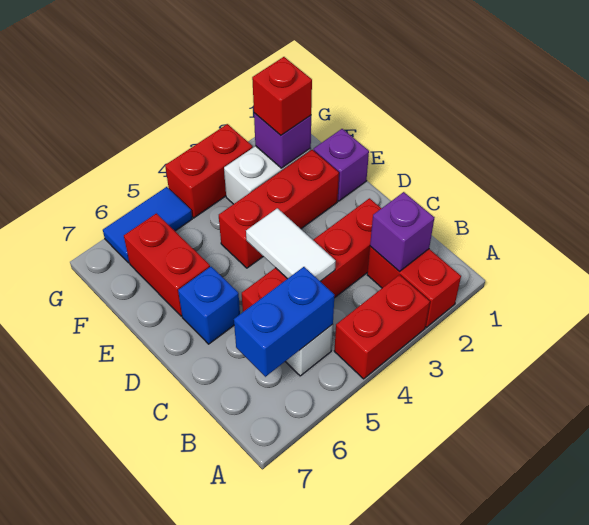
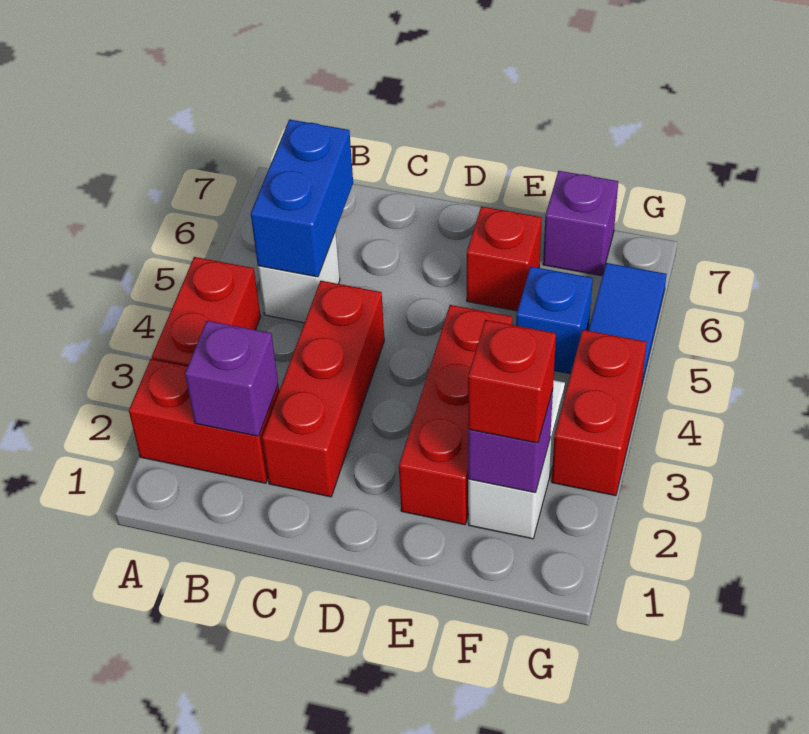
red brick C2:C5 level 1 -> red brick C2:C4 level 1
white tile C4:D4 level 2 -> none
blue brick D6 level 1 -> blue brick F5 level 1
purple brick E1 level 1 -> purple brick F7 level 1
red brick E6:F6 level 1 -> red brick E6 level 1

